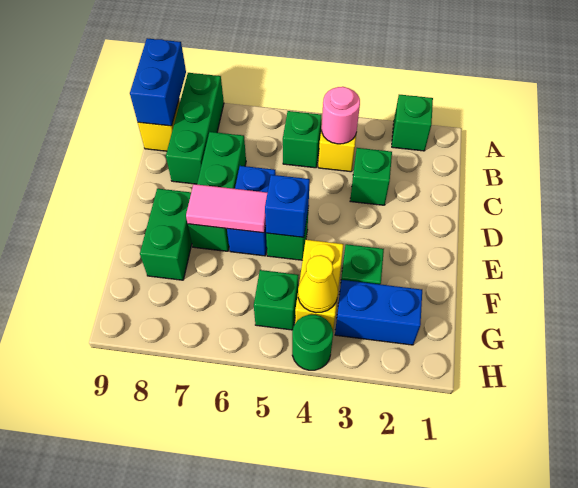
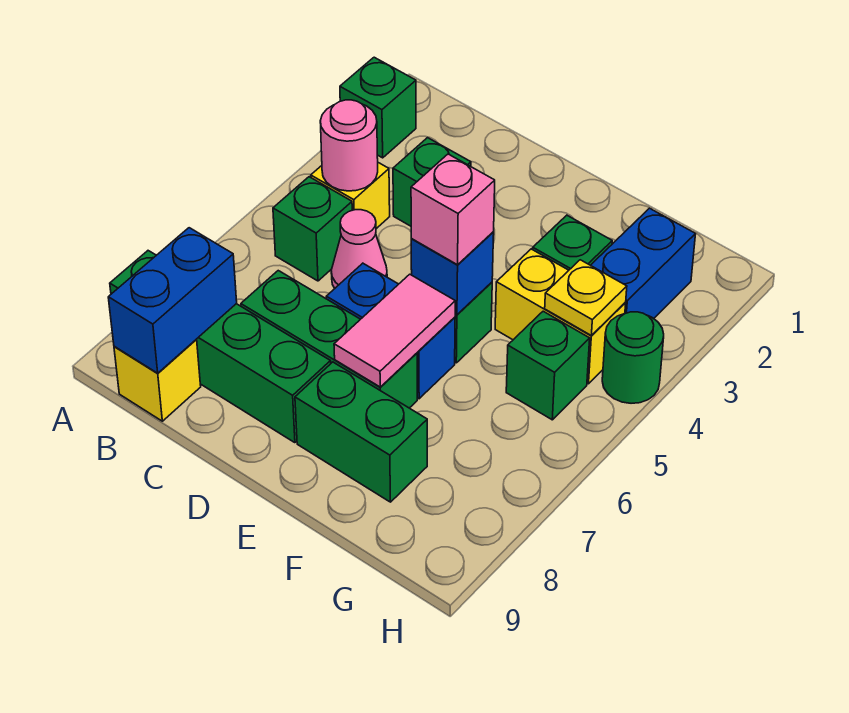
green brick A8:C8 level 1 -> green brick A8:D8 level 1
blue brick A9:B9 level 2 -> blue brick B8:B9 level 2
none -> pink cone C5 level 1
none -> pink brick E5 level 3
yellow cone G4 level 2 -> yellow plate G4 level 2

